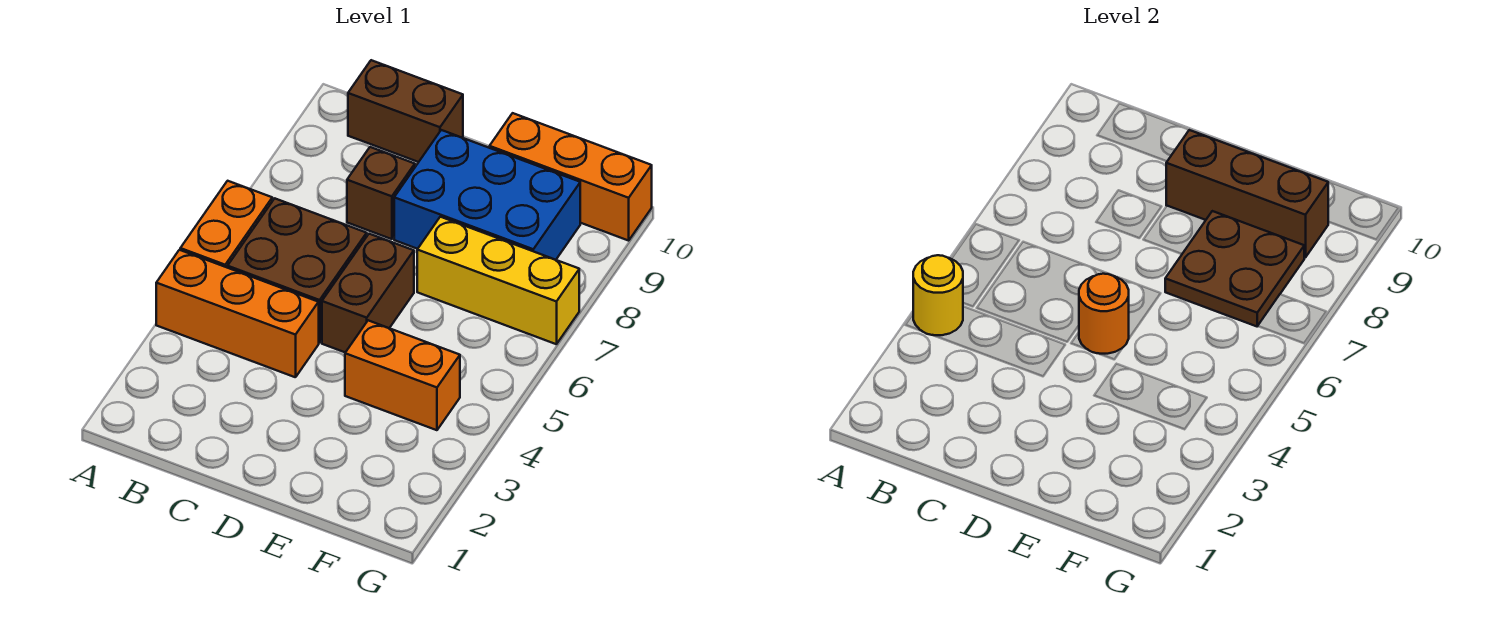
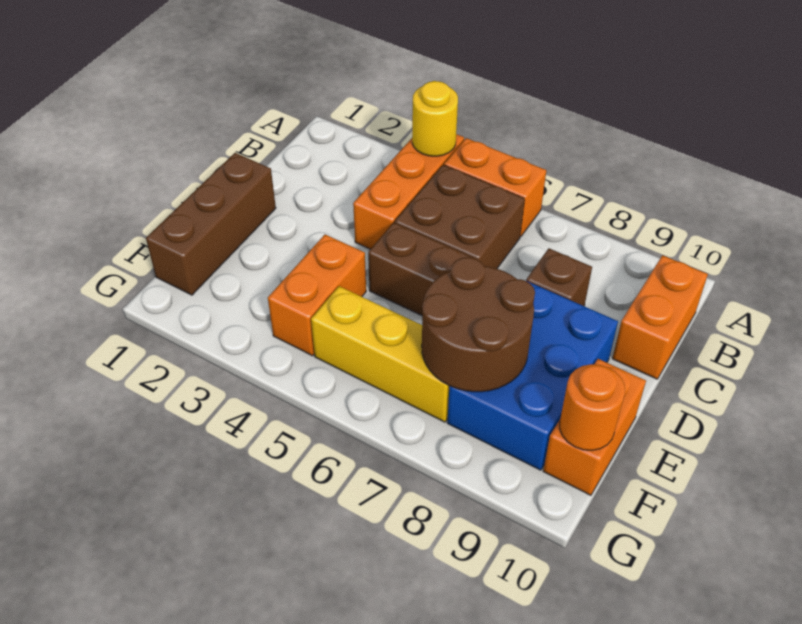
brown brick B10:C10 level 1 -> orange brick B10:C10 level 1
orange round brick D5 level 2 -> orange round brick F10 level 2
brown brick D9:F9 level 2 -> brown brick D1:F1 level 1
yellow brick E7:G7 level 1 -> yellow brick F5:F7 level 1
brown plate E7:F8 level 2 -> brown round brick E7:F8 level 2
orange brick E10:G10 level 1 -> orange brick E10:F10 level 1

